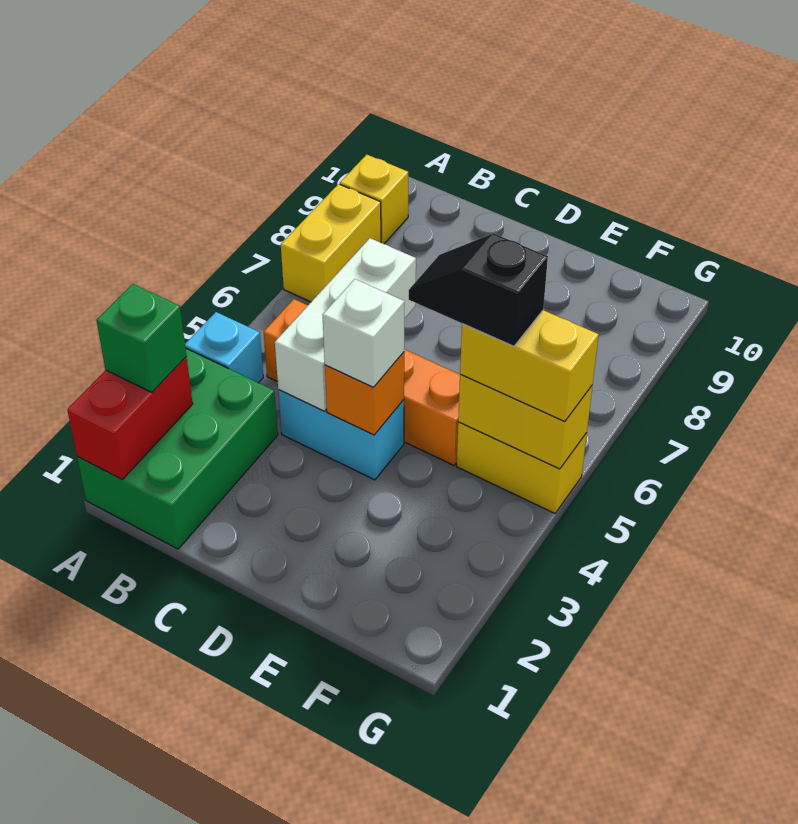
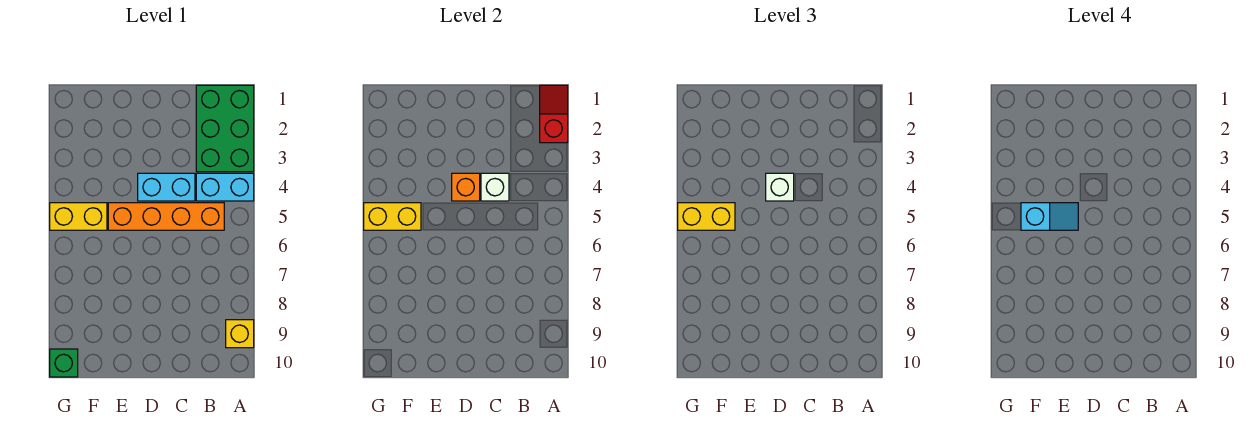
red brick A1:A2 level 2 -> red slope A1:A2 level 2 top 2
green brick A2 level 3 -> green brick G10 level 1
cyan brick A4 level 1 -> cyan brick A4:B4 level 1
yellow brick A7:A8 level 1 -> none
white brick C4:C6 level 2 -> white brick C4 level 2
black slope E5:F5 level 4 top F -> cyan slope E5:F5 level 4 top F

